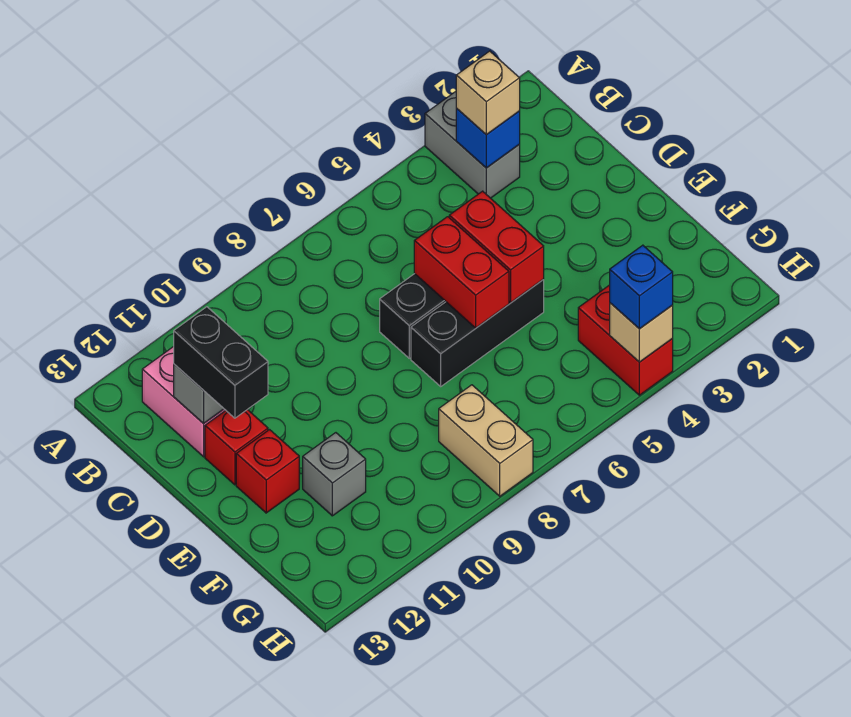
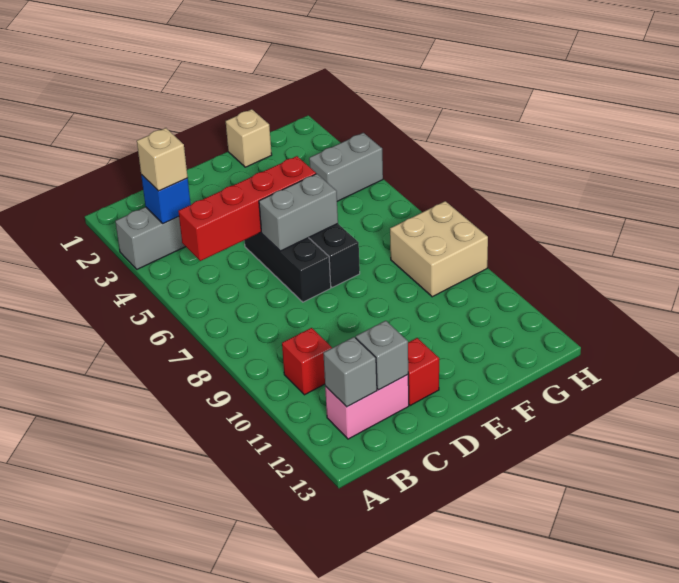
black brick C12:D12 level 3 -> none
red brick D5:E5 level 2 -> red brick B5:E5 level 2
red brick D6:E6 level 2 -> grey brick D6:E6 level 2
red brick E12 level 1 -> red brick B10 level 1
grey brick F11 level 1 -> grey brick B12 level 2
red brick G4:H4 level 1 -> grey brick G4:H4 level 1
tan brick G8:H8 level 1 -> tan brick G8:H9 level 1
tan brick H4 level 2 -> tan brick F1 level 1
blue brick H4 level 3 -> none

